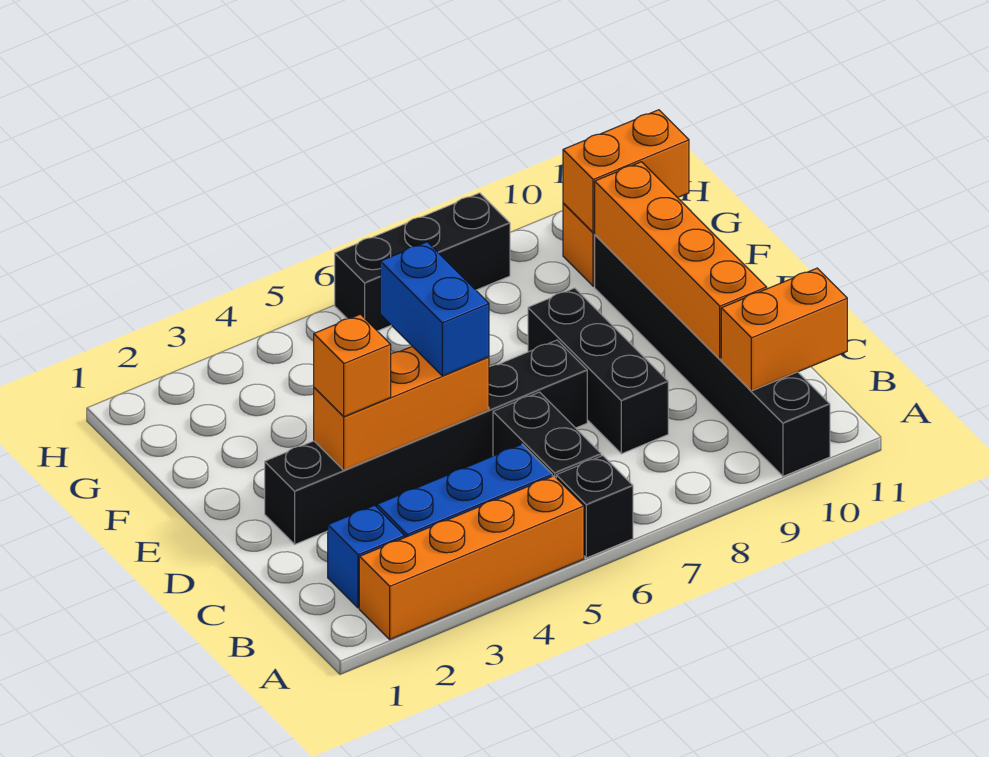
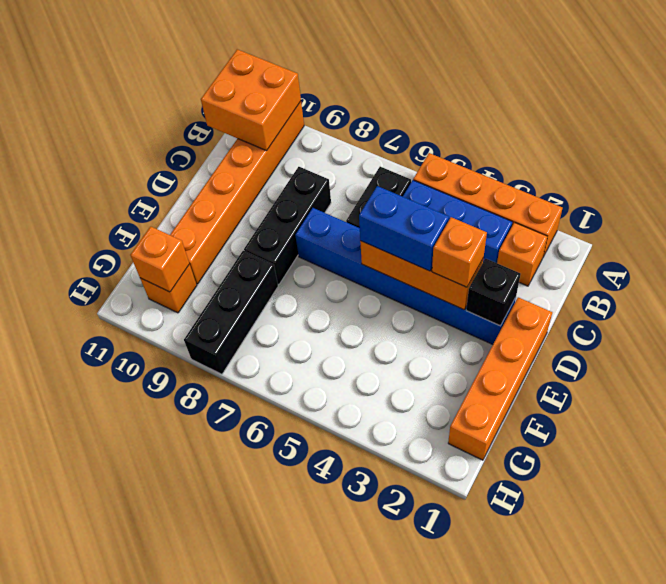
black brick A6 level 1 -> black brick D2 level 2
black brick A10:F10 level 1 -> orange brick A10:F10 level 1
blue brick B2 level 1 -> orange brick B2 level 1
orange brick B10:B11 level 2 -> orange brick A10:B11 level 2
orange brick C10:F10 level 2 -> orange brick D1:G1 level 1
black brick D2:D7 level 1 -> blue brick D2:D7 level 1
blue brick D5:E5 level 3 -> blue brick D4:D5 level 3
orange brick G10:G11 level 2 -> orange brick G10 level 2
black brick H6:H8 level 1 -> black brick F8:H8 level 1

